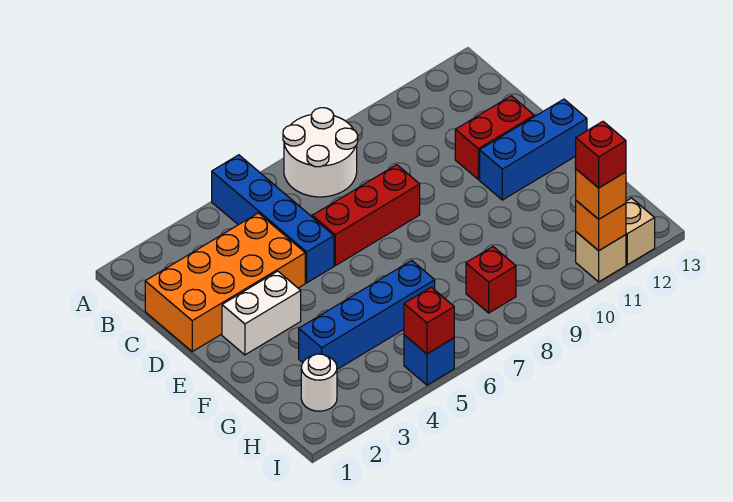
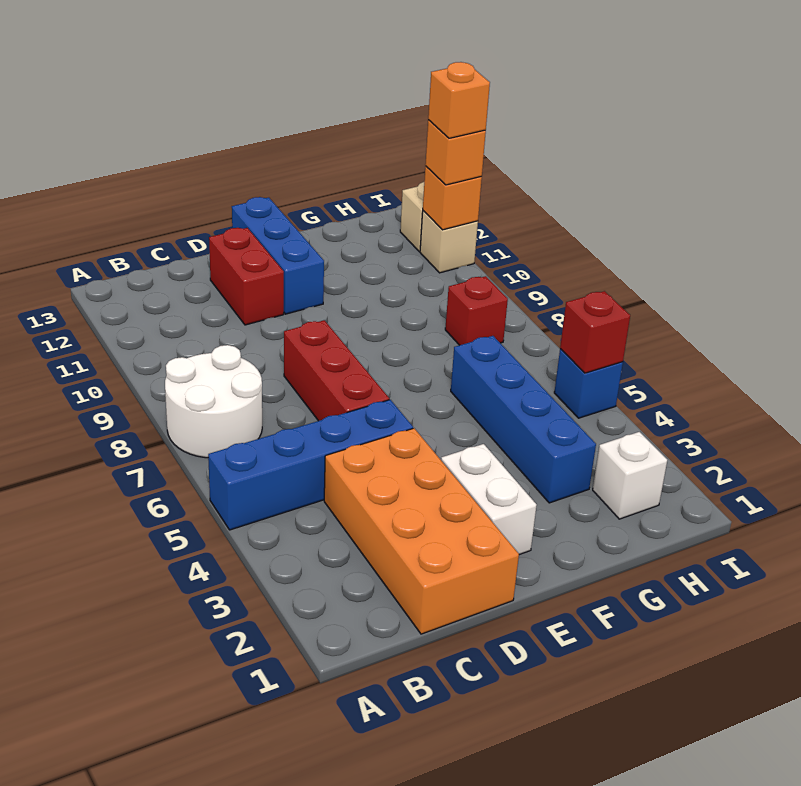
white round brick H2 level 1 -> white brick H2 level 1
red brick I11 level 4 -> orange brick I11 level 4

